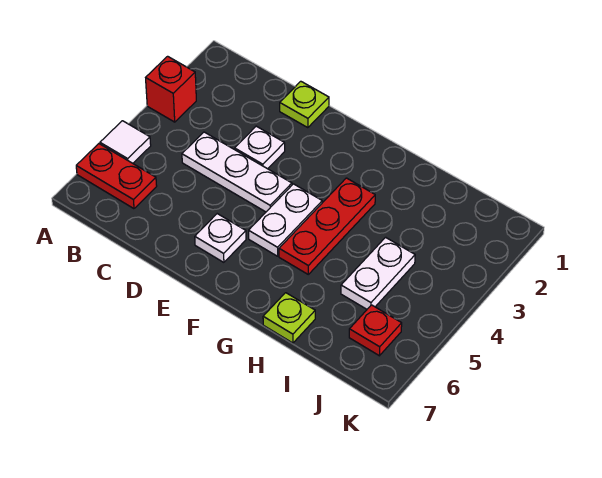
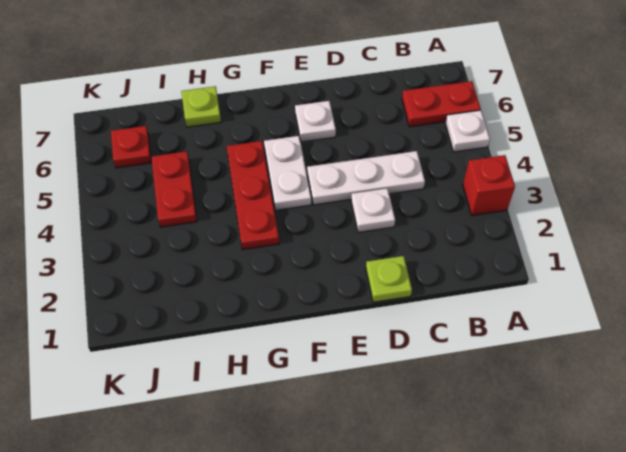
white tile A5 level 1 -> white plate A5 level 1
white plate I4:I5 level 1 -> red plate I4:I5 level 1

